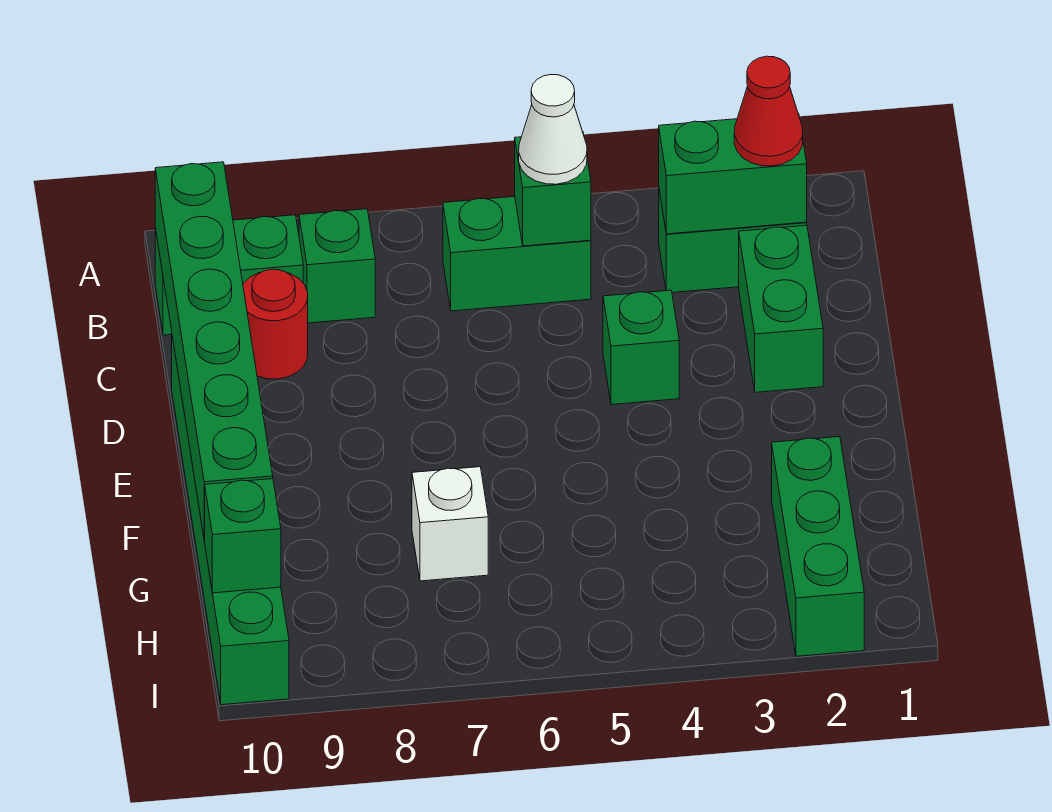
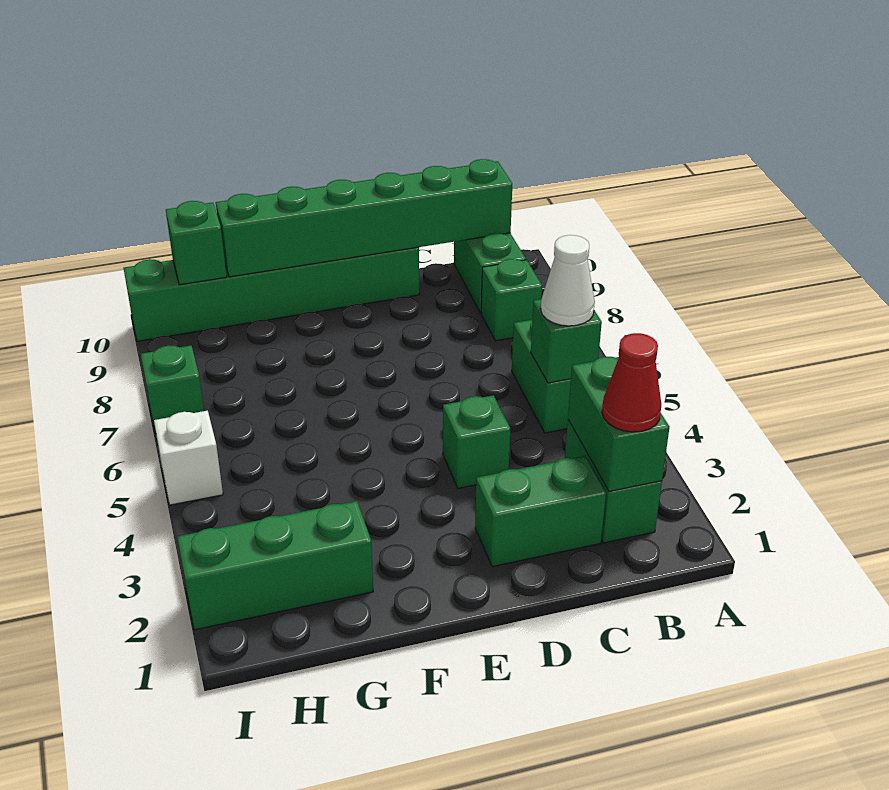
red round brick C9 level 1 -> none
white brick G7 level 1 -> white brick I5 level 1
none -> green brick I7 level 1

